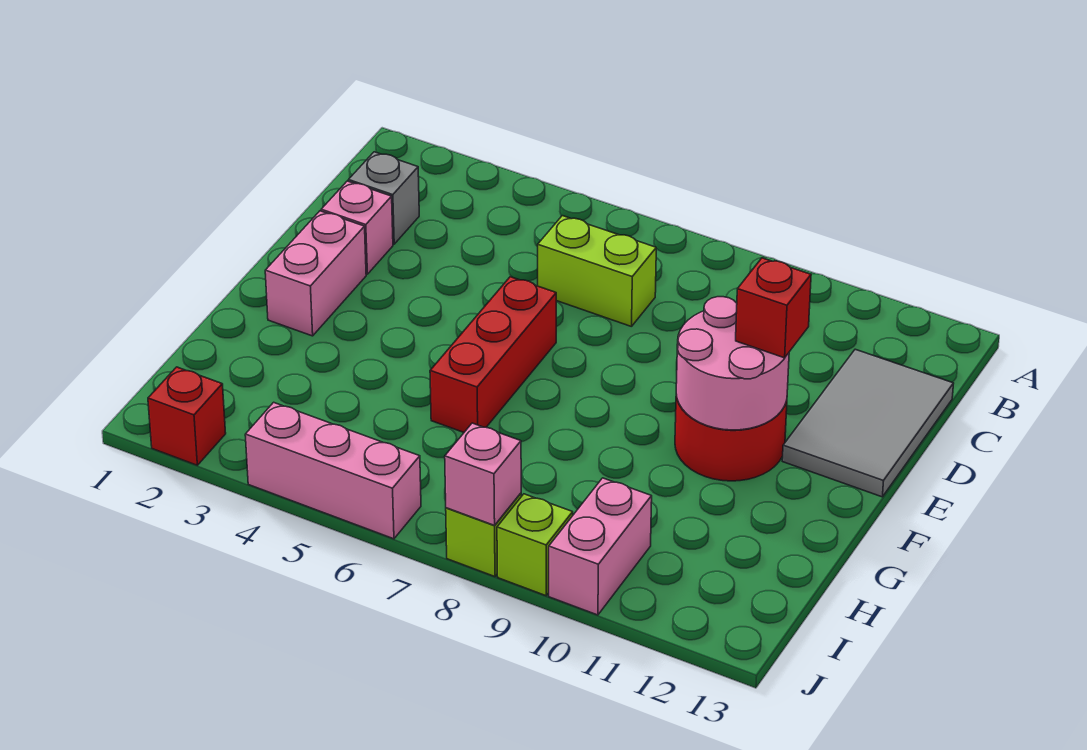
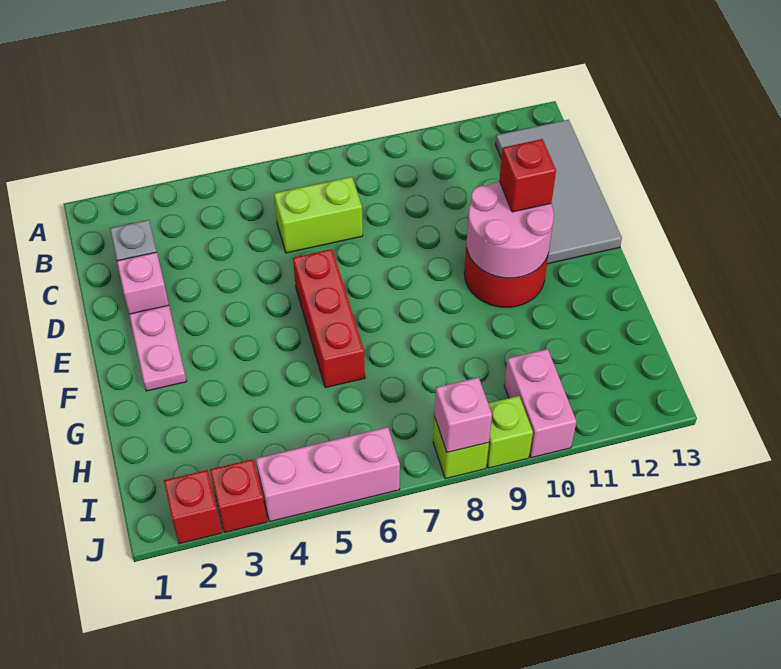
grey tile C12:E13 level 1 -> grey tile B12:E13 level 1
pink brick E2:F2 level 1 -> pink plate E2:F2 level 1
none -> red brick J3 level 1

